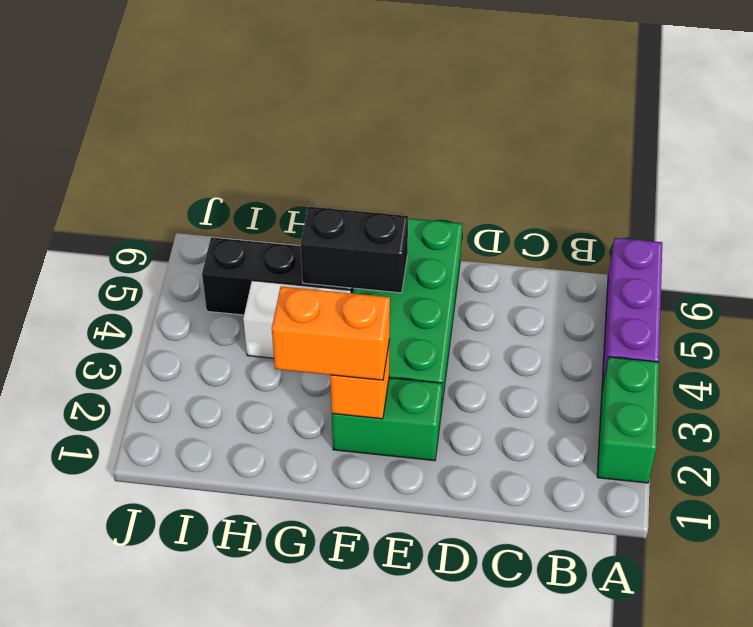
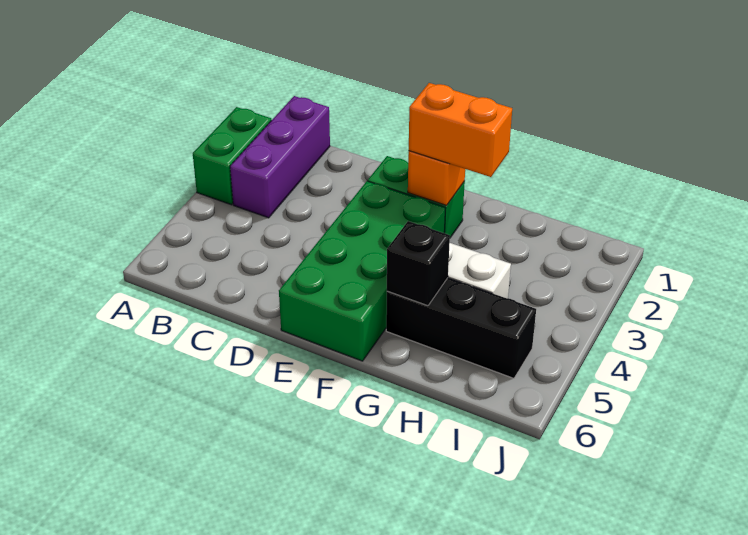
purple brick A4:A6 level 1 -> purple brick B1:B3 level 1
black brick F5:G5 level 2 -> black brick G5 level 2

